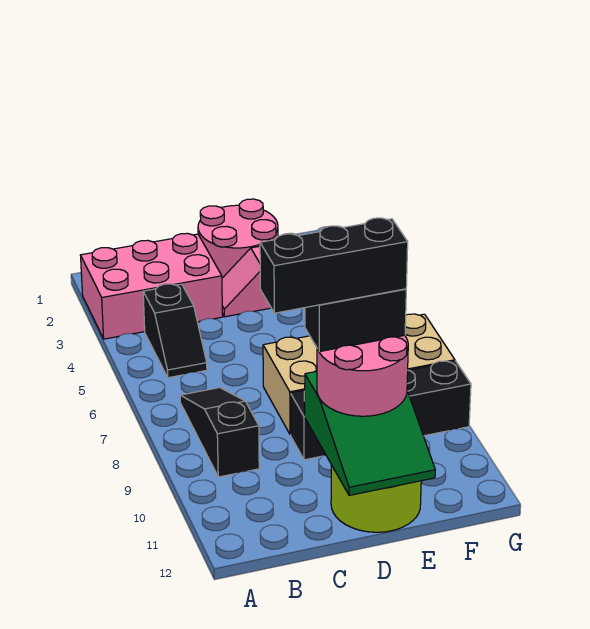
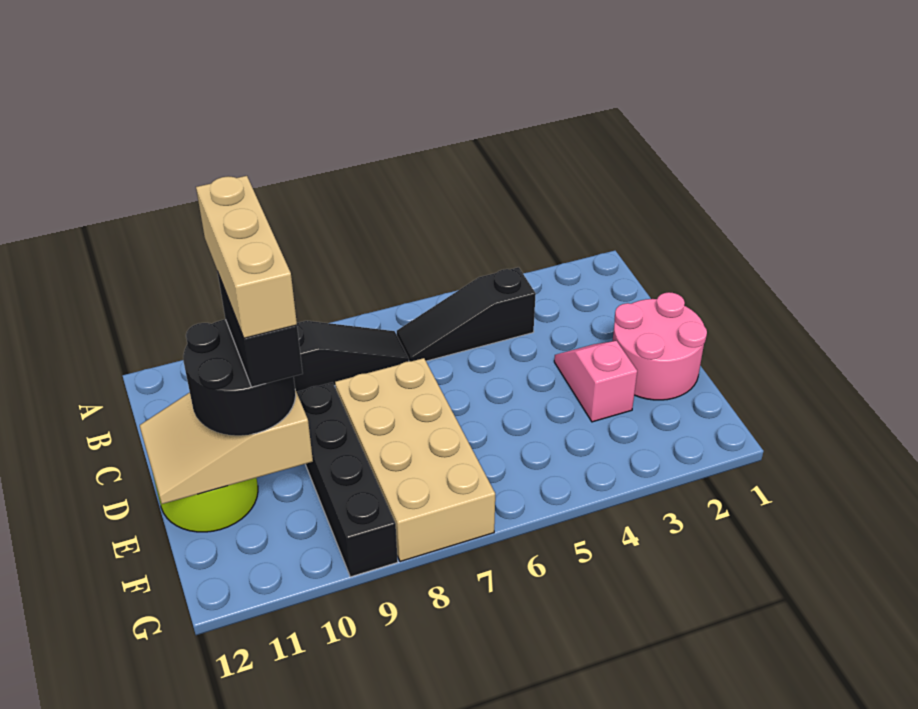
pink brick A2:C3 level 1 -> none
black slope B4:B5 level 1 top 4 -> black slope B4:B6 level 1 top 4
black brick C10:E10 level 5 -> tan brick C10:E10 level 5
green slope D10:E12 level 2 top 10 -> tan slope D10:E12 level 2 top 10
pink round brick D10:E11 level 3 -> black round brick D10:E11 level 3

